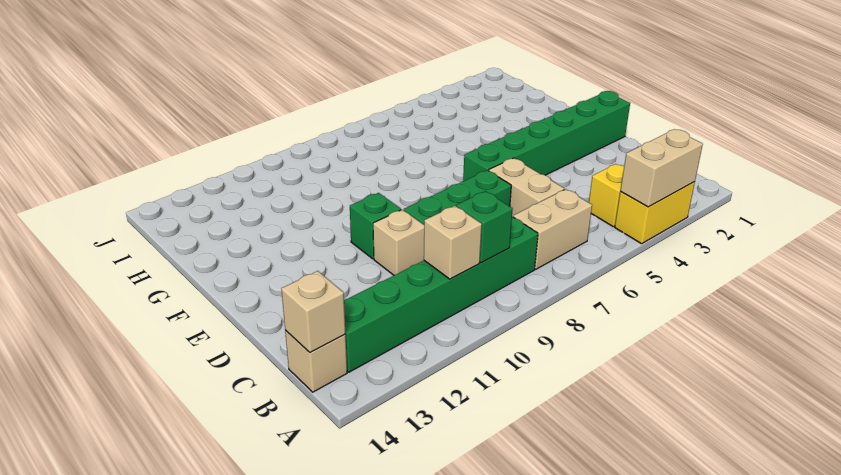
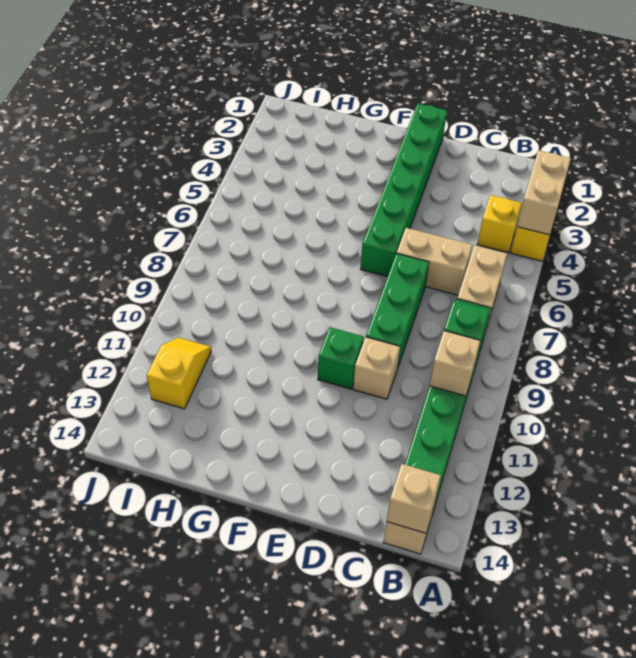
none -> yellow slope I11:I12 level 1 top 12

